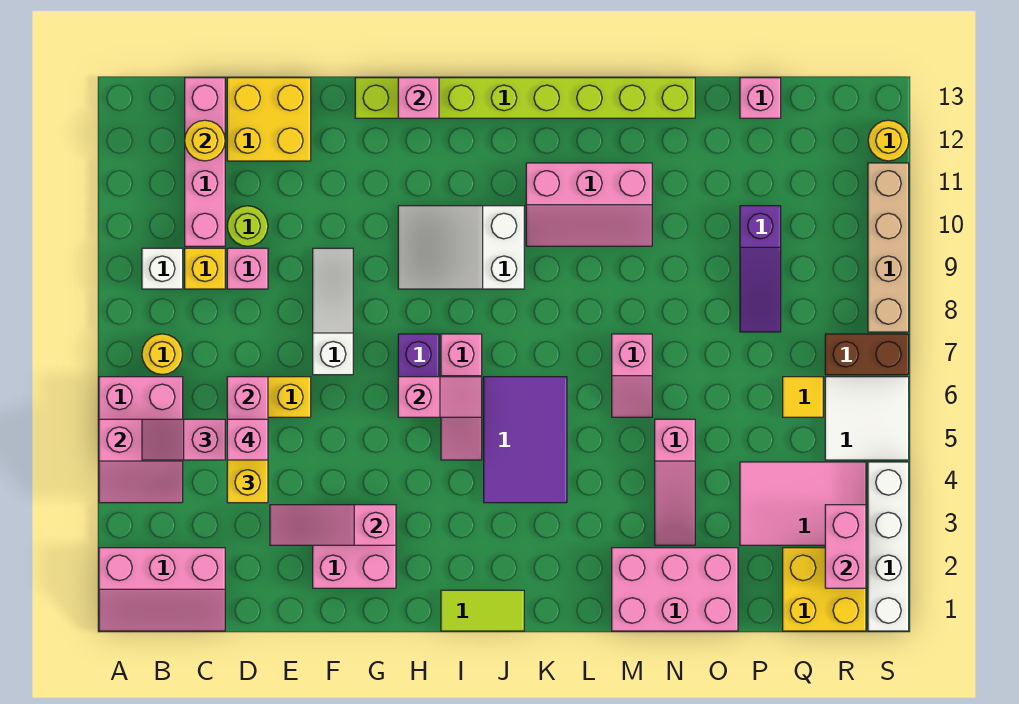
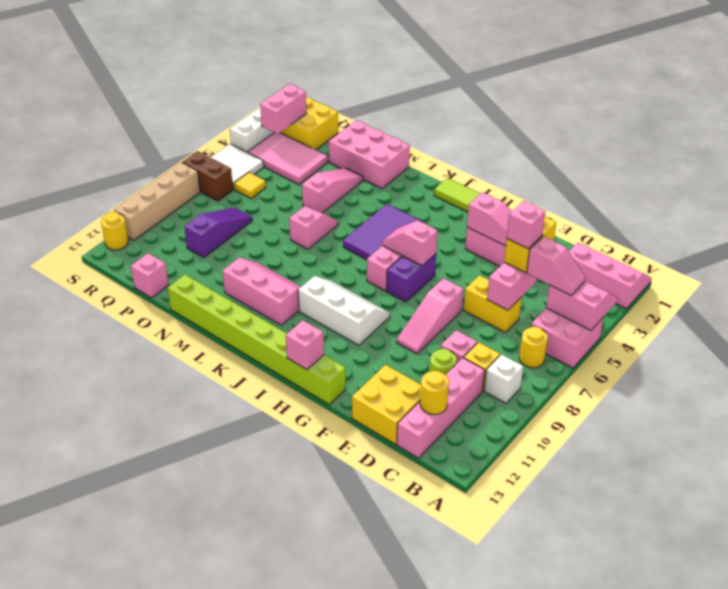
white slope F7:F9 level 1 top 7 -> pink slope F7:F9 level 1 top 7
white slope H9:J10 level 1 top J -> white slope H9:J10 level 1 top 10

